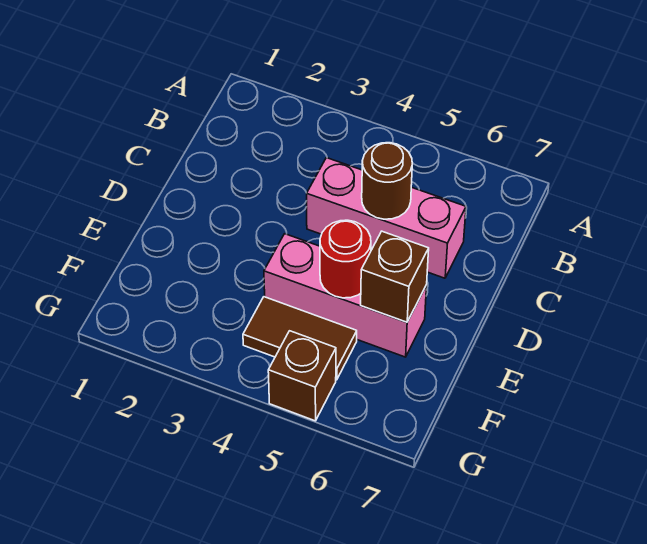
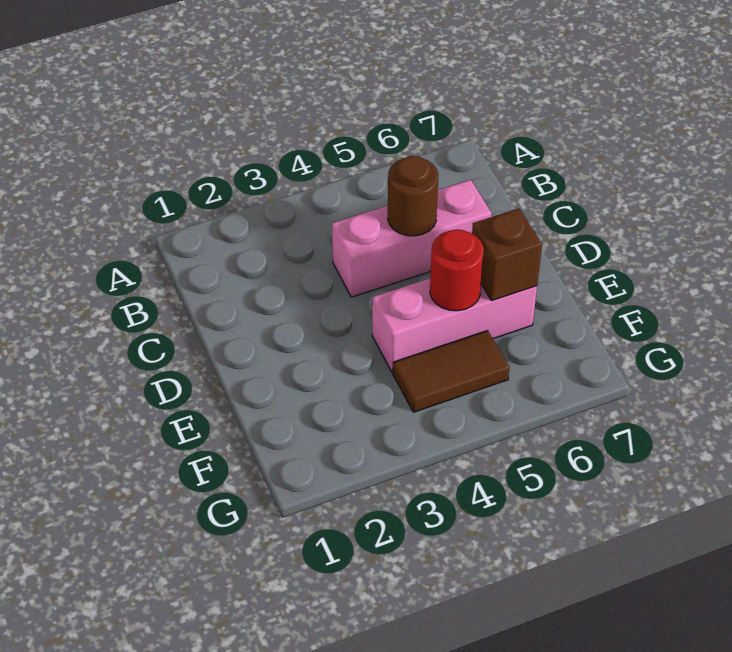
brown brick G5 level 1 -> none

